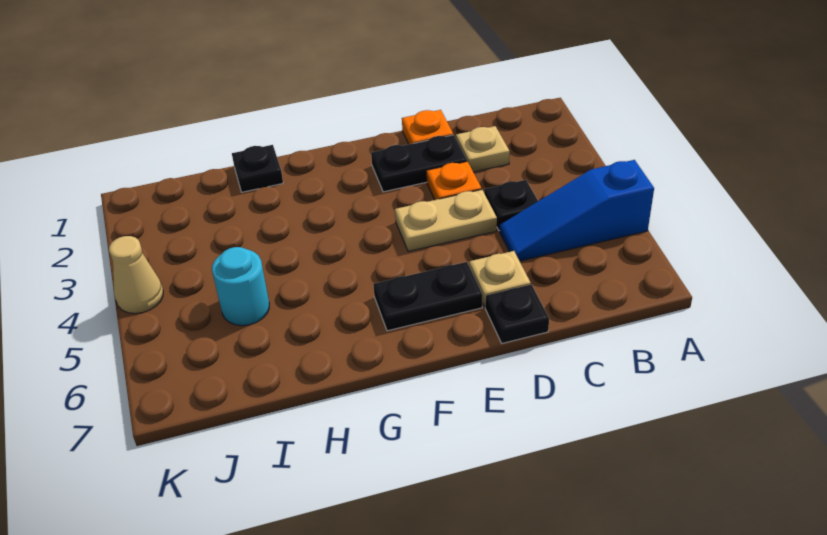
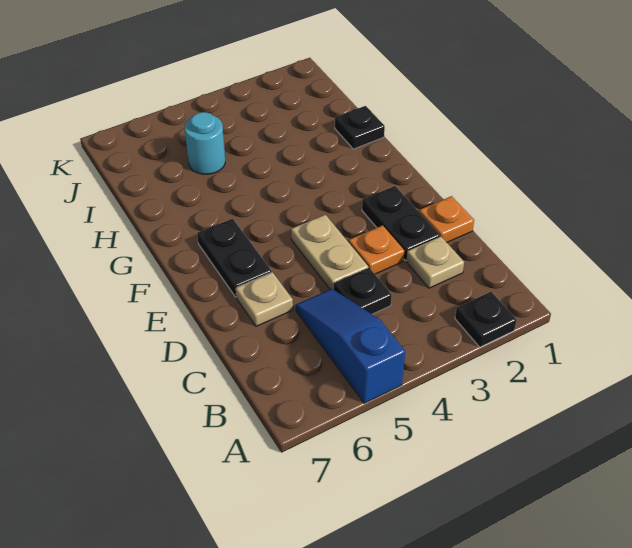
black plate D7 level 1 -> black plate A2 level 1
tan cone K4 level 1 -> none

